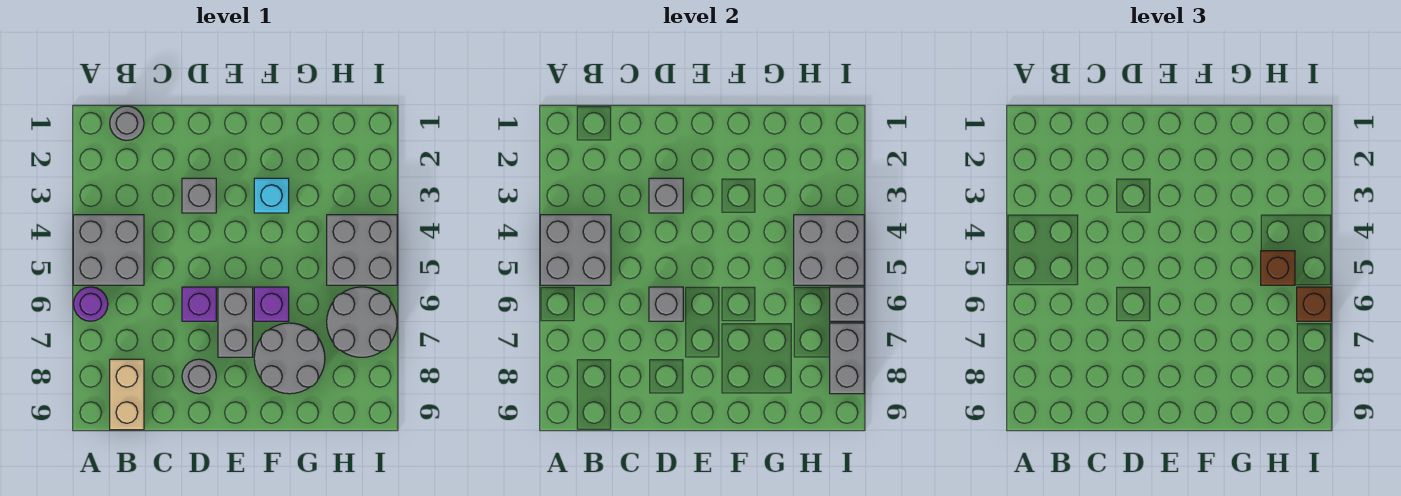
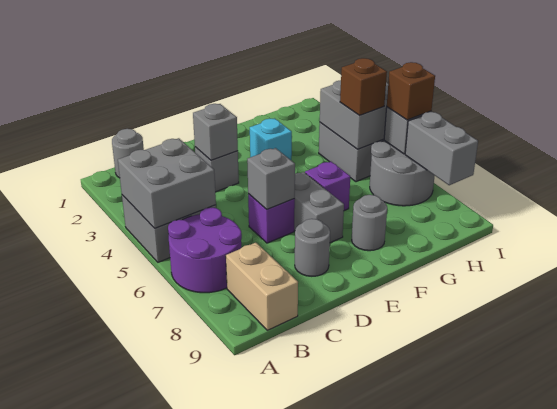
purple round brick A6 level 1 -> purple round brick A6:B7 level 1
grey round brick F7:G8 level 1 -> grey round brick F8 level 1

